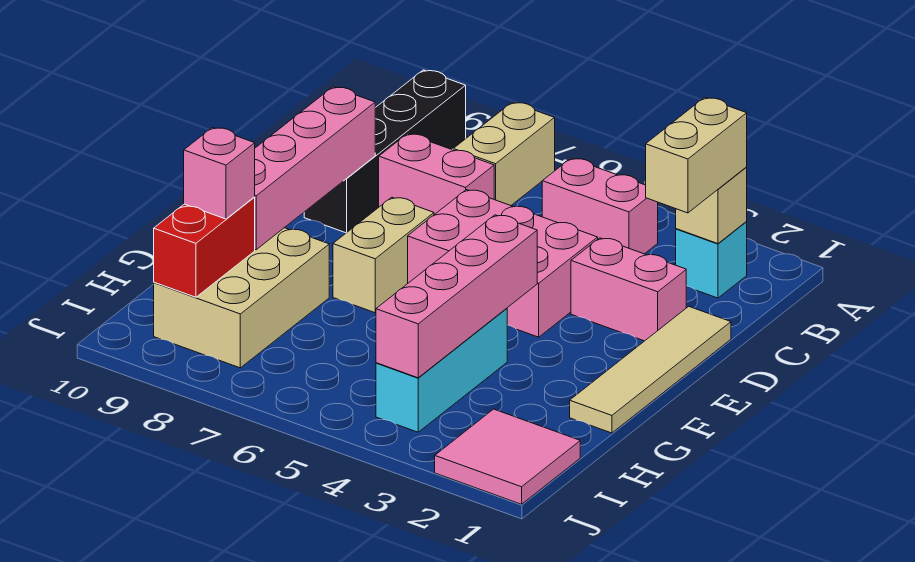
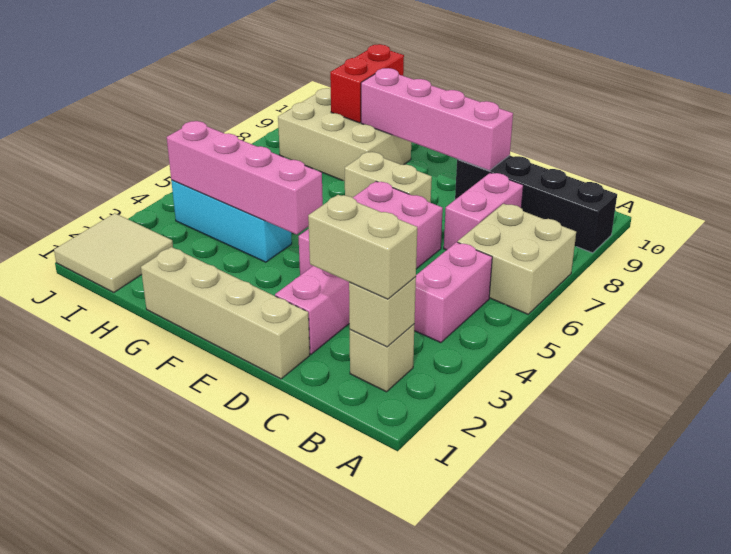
tan brick A7:B7 level 1 -> tan brick A6:B7 level 1
cyan brick B2 level 1 -> tan brick B2 level 1
tan tile D1:G1 level 1 -> tan brick D1:G1 level 1
red brick H9:I9 level 2 -> red brick H9:H10 level 2
pink brick H9 level 3 -> none
pink tile I1:J2 level 1 -> tan tile I1:J2 level 1

